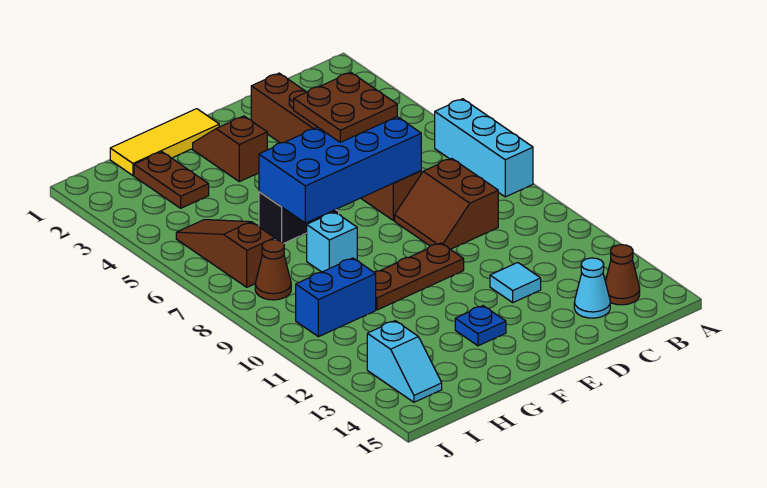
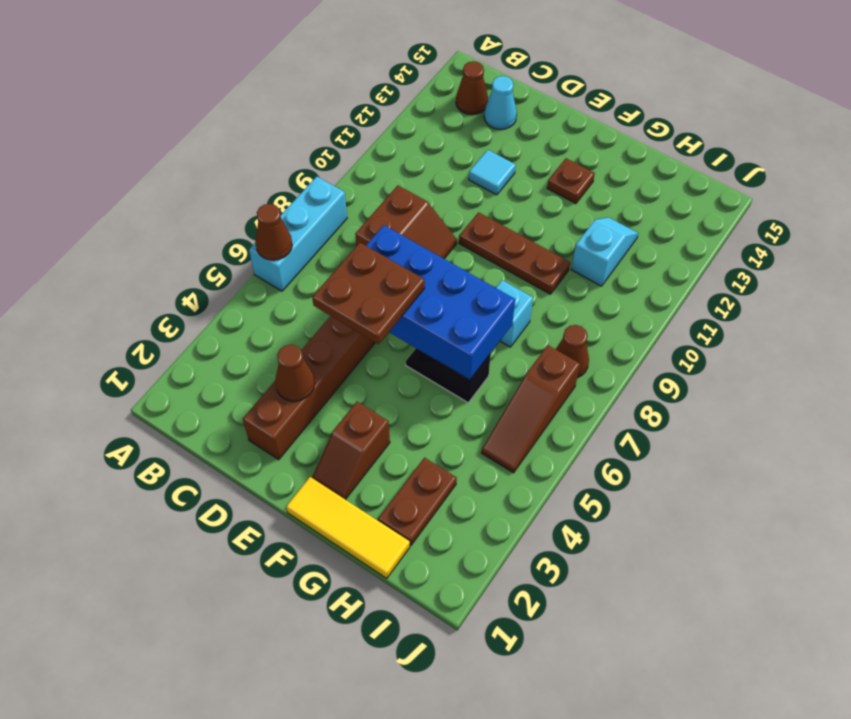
none -> brown cone A6 level 2
none -> brown cone D3 level 2
blue plate F13 level 1 -> brown plate F13 level 1
blue brick H10:I10 level 1 -> none
cyan slope I13:I14 level 1 top 13 -> cyan slope H11:H12 level 1 top 11

